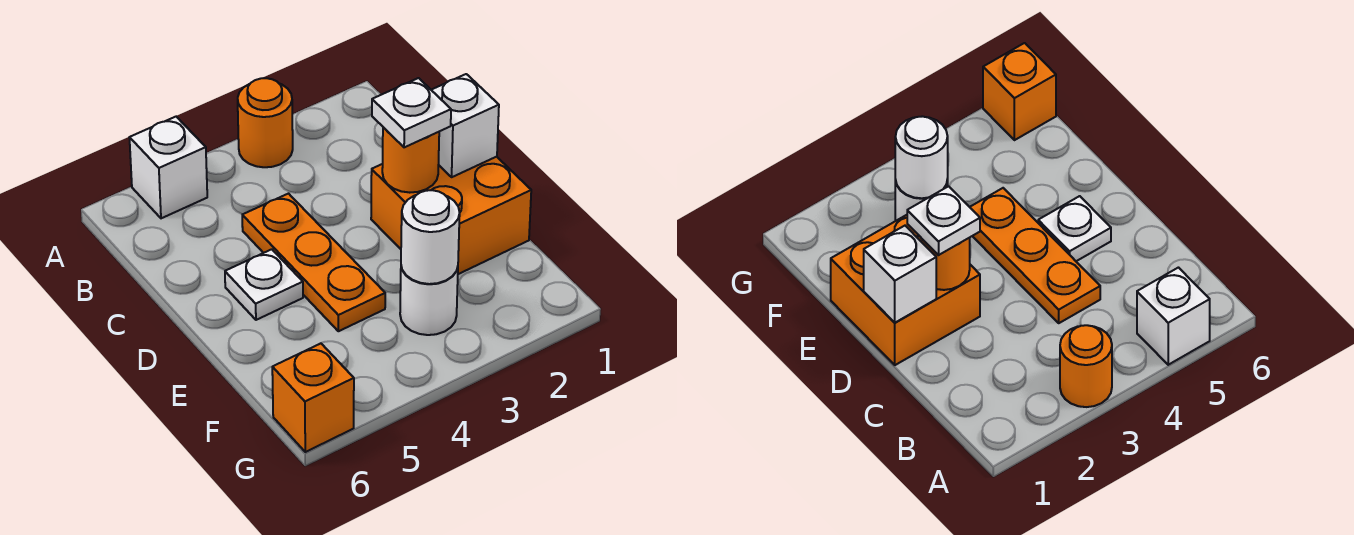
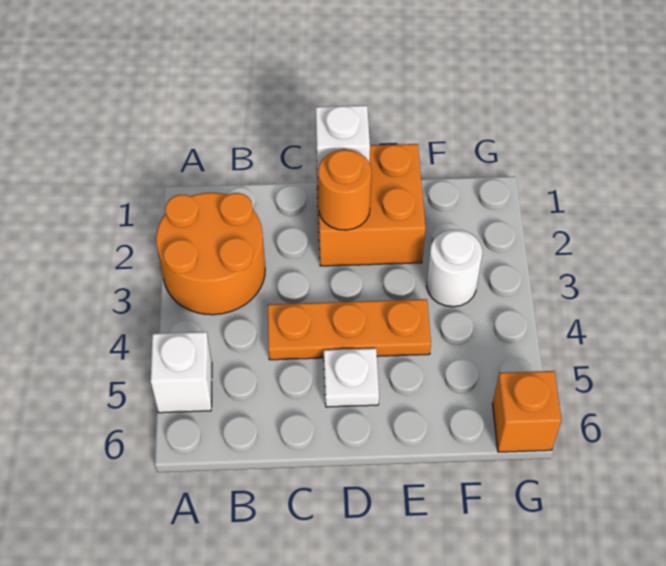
orange round brick A3 level 1 -> orange round brick A2:B3 level 1
white plate D2 level 3 -> none
white round brick F3 level 2 -> none

